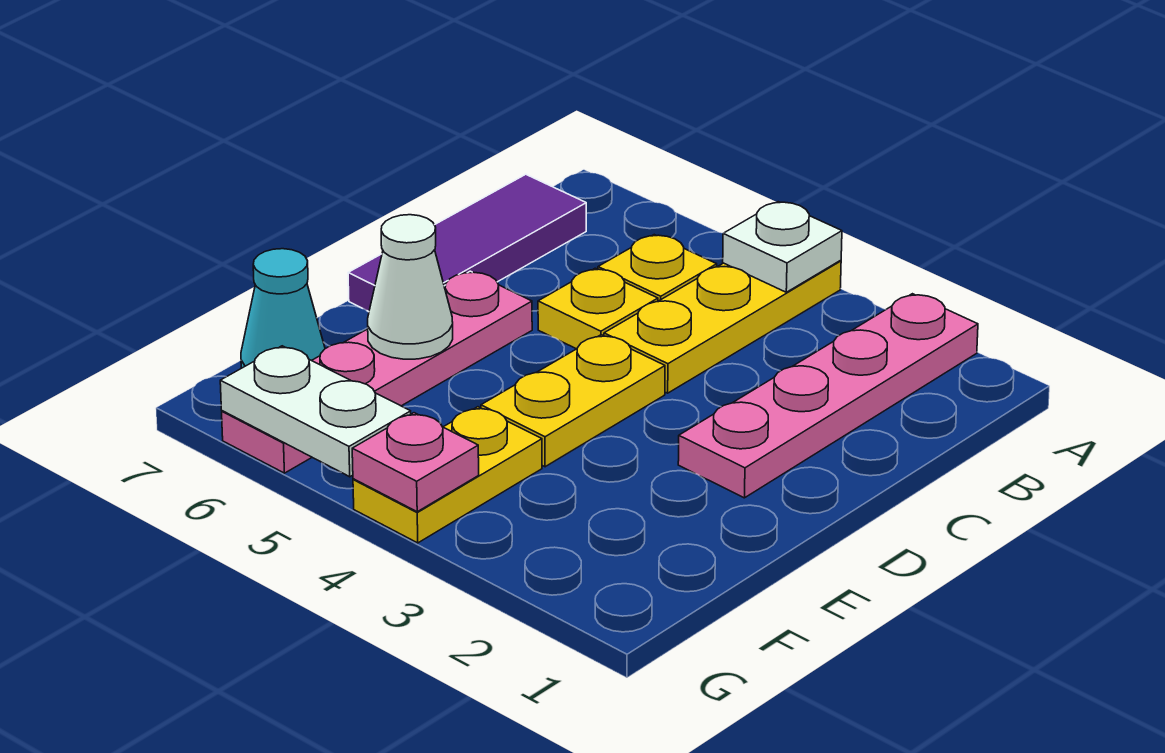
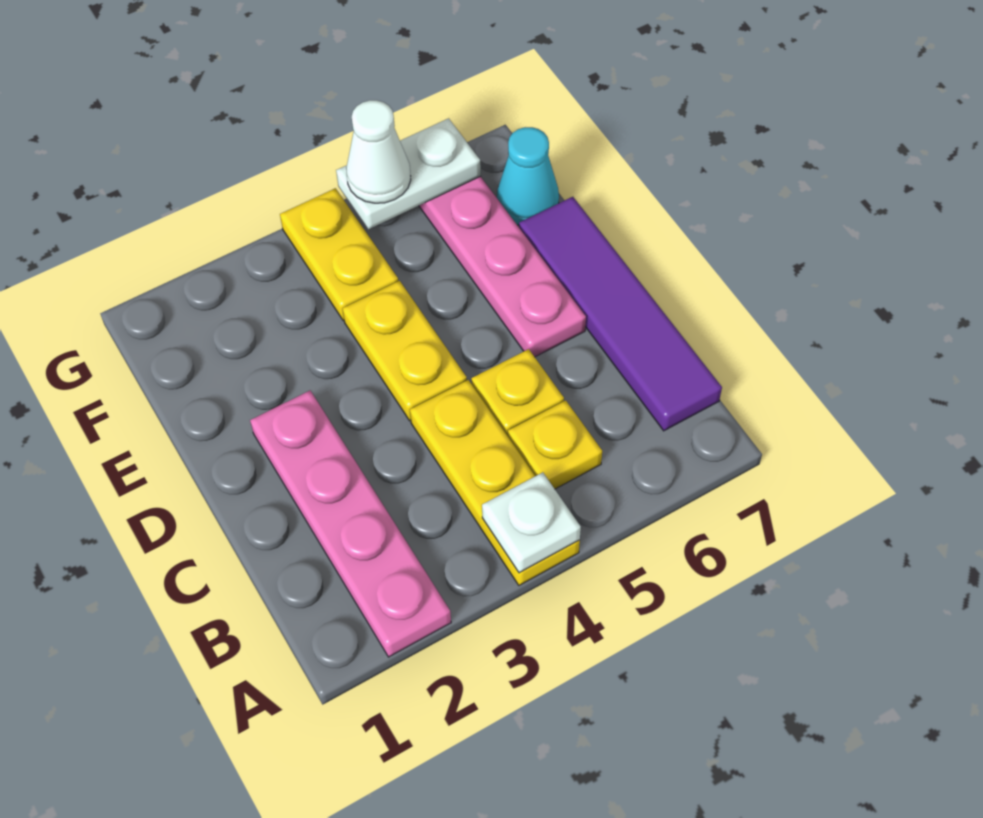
purple tile B7:D7 level 1 -> purple tile B7:E7 level 1
white cone E6 level 2 -> white cone G5 level 3
pink plate G4 level 2 -> none

